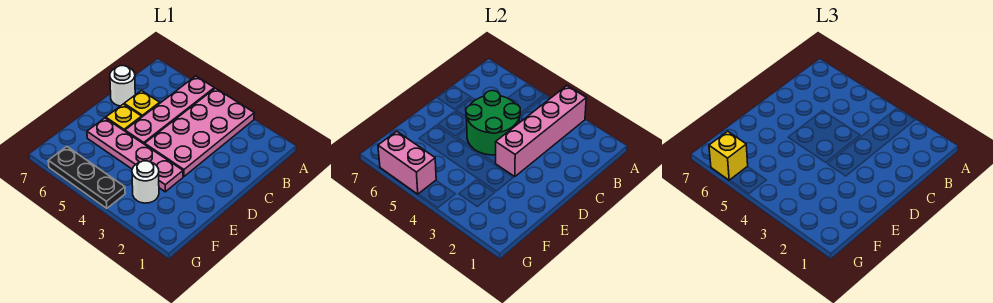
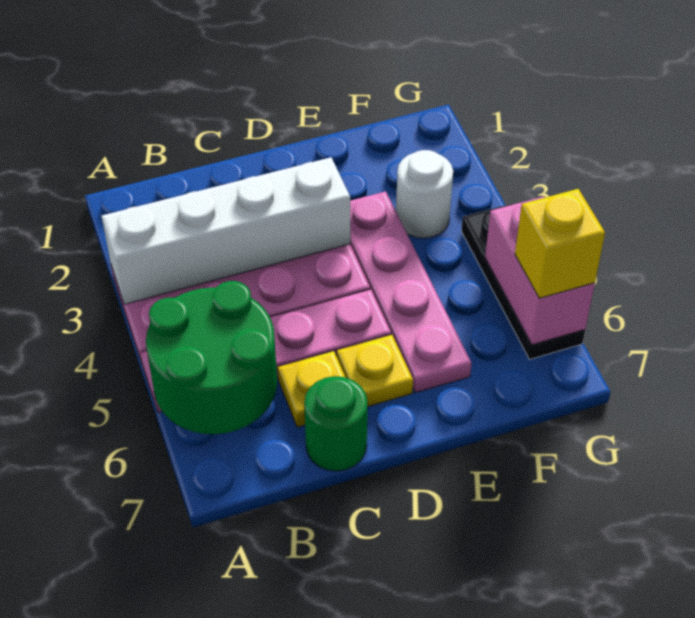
pink brick A3:D3 level 2 -> white brick A3:D3 level 2
green round brick C4:D5 level 2 -> green round brick A5:B6 level 2
white round brick C7 level 1 -> green round brick C7 level 1

